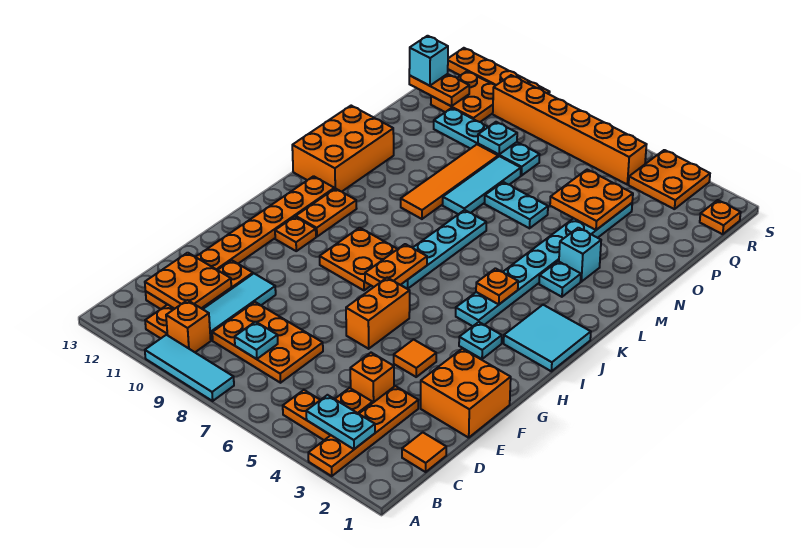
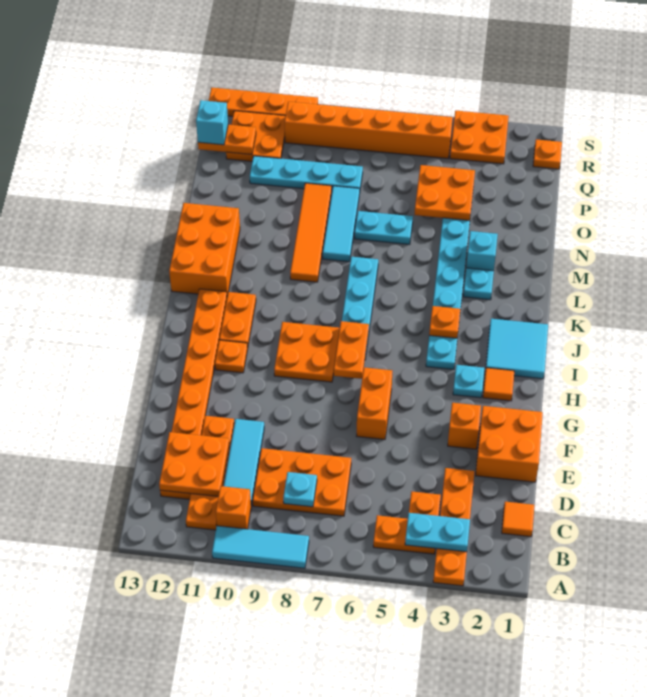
orange brick D4 level 1 -> orange brick F3 level 1
orange tile F4 level 1 -> orange tile H2 level 1
cyan plate P9 level 2 -> none

